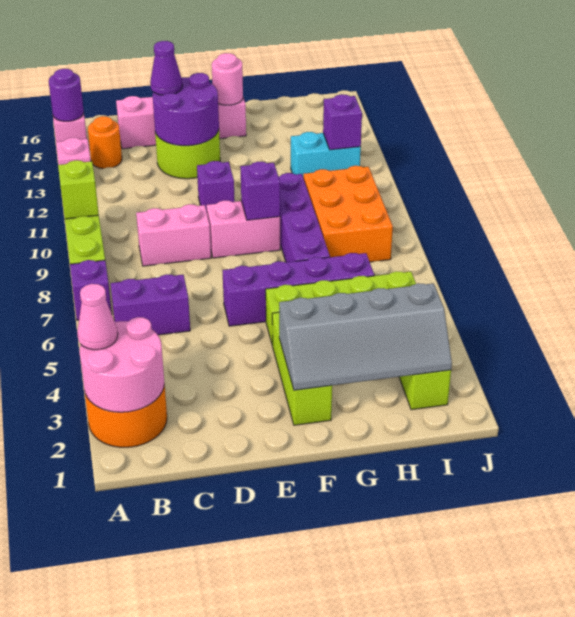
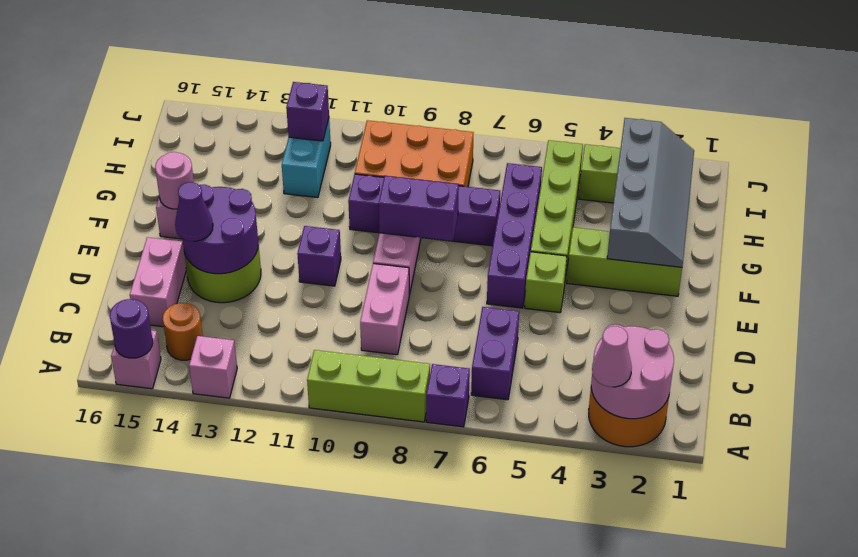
lime brick A10 level 2 -> lime brick E5 level 1
purple brick F9 level 2 -> purple brick F8:F9 level 2

